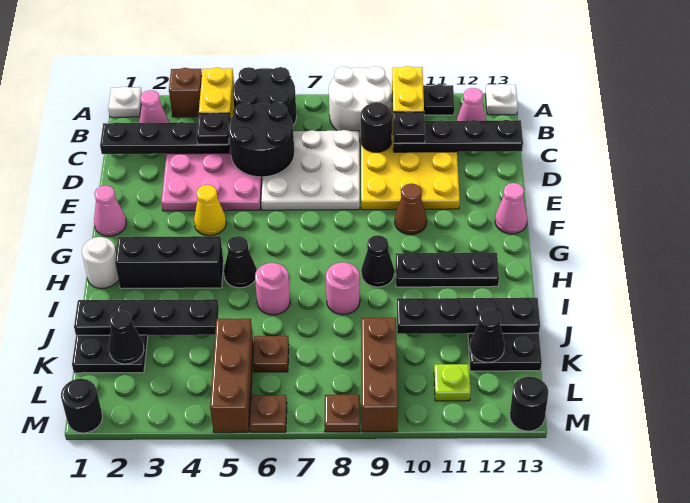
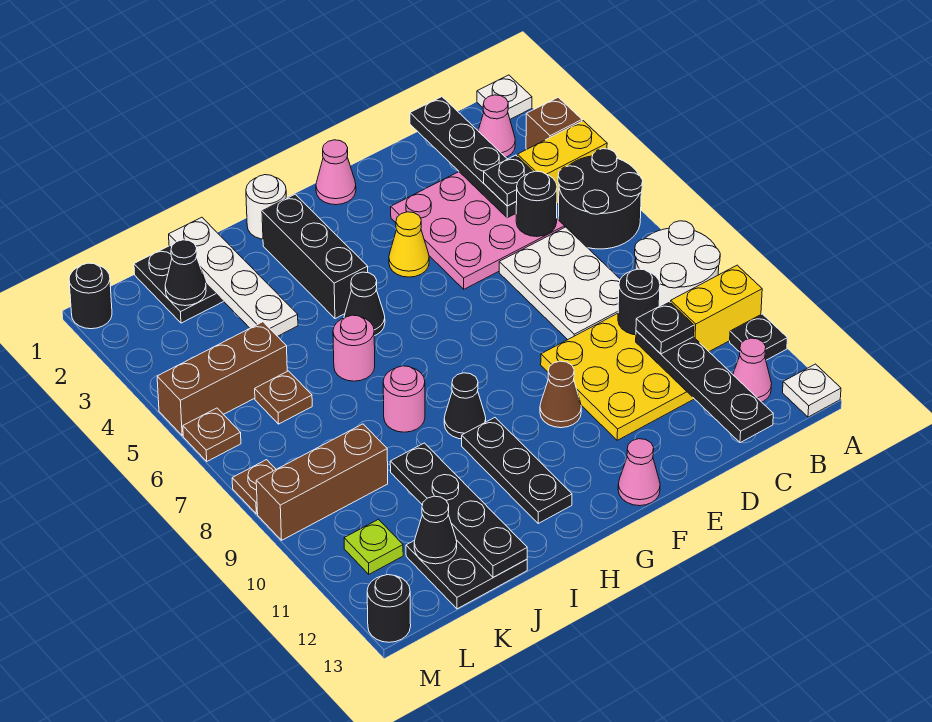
black round brick C5:D6 level 2 -> black round brick C5 level 2
white plate C6:E8 level 1 -> white plate C6:D8 level 1
black plate J1:J4 level 2 -> white plate J1:J4 level 2

